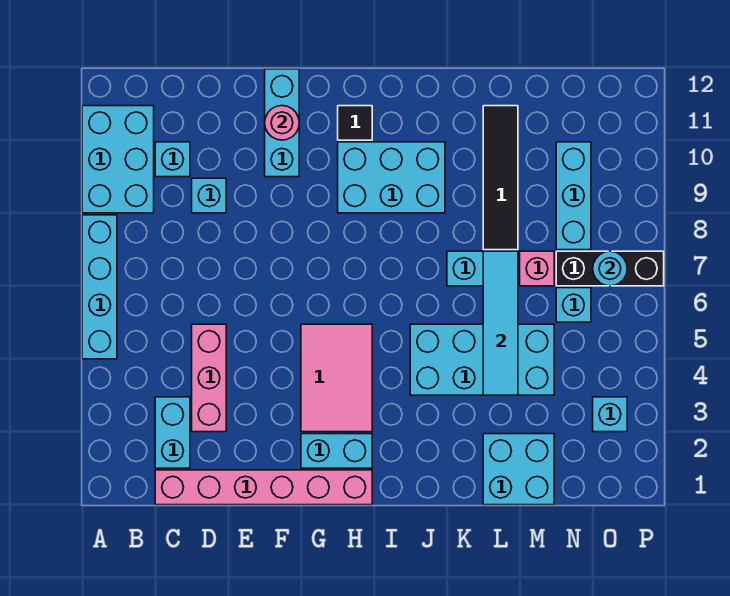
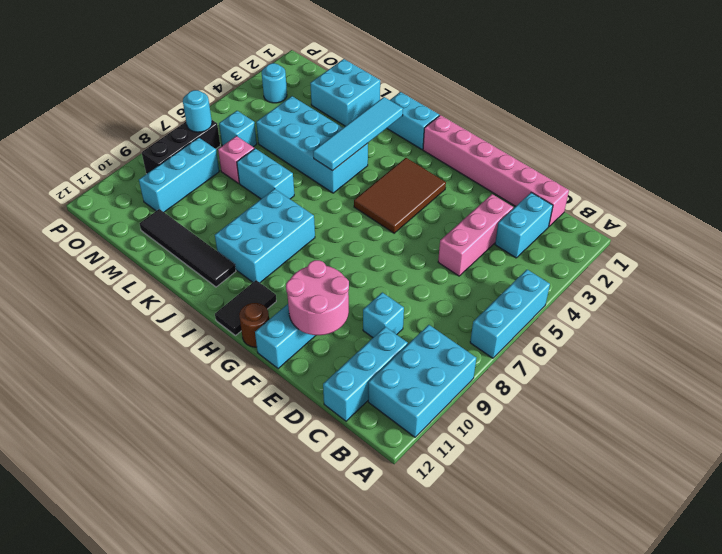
cyan brick A5:A8 level 1 -> cyan brick A5:A7 level 1
cyan brick C10 level 1 -> cyan brick C10:C12 level 1
pink round brick F11 level 2 -> pink round brick E10:F11 level 2
cyan brick G2:H2 level 1 -> cyan brick I1:J1 level 1
pink tile G3:H5 level 1 -> brown tile G3:H5 level 1
none -> brown round brick G12 level 1
cyan brick H9:J10 level 1 -> cyan brick I8:J10 level 1
black tile H11 level 1 -> black tile H11:H12 level 1
cyan tile L4:L7 level 2 -> cyan tile J2:J5 level 2
black tile L8:L11 level 1 -> black tile J11:M11 level 1
black brick N7:P7 level 1 -> black brick O7:O9 level 1
cyan brick O3 level 1 -> cyan round brick O3 level 1

